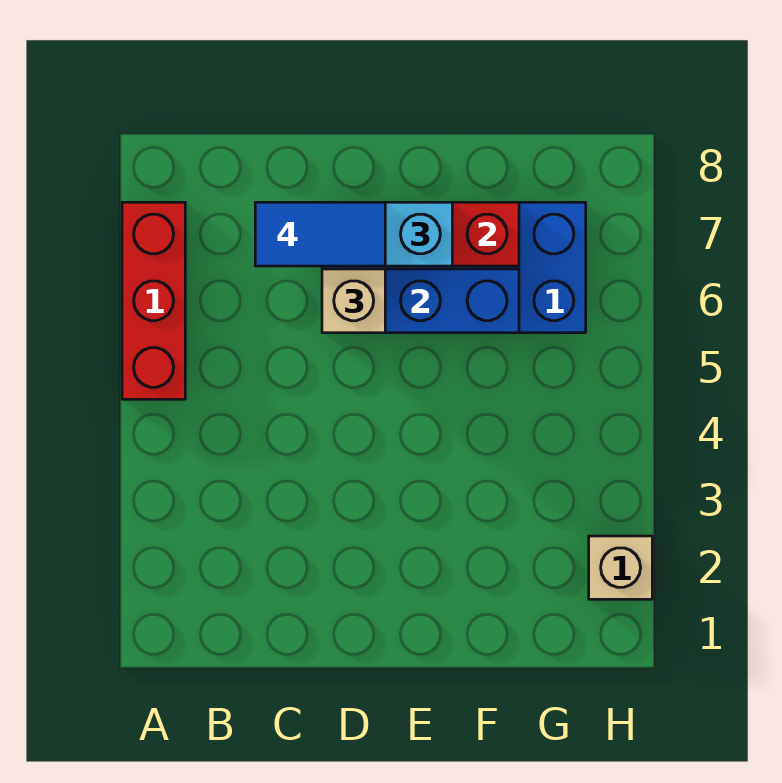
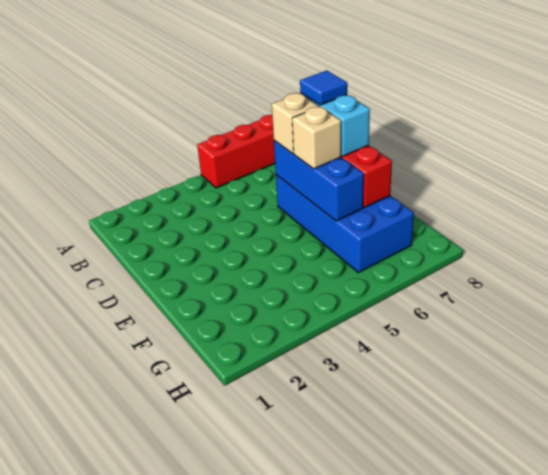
blue tile C7:D7 level 4 -> blue tile D7 level 4
tan brick H2 level 1 -> tan brick E6 level 3

